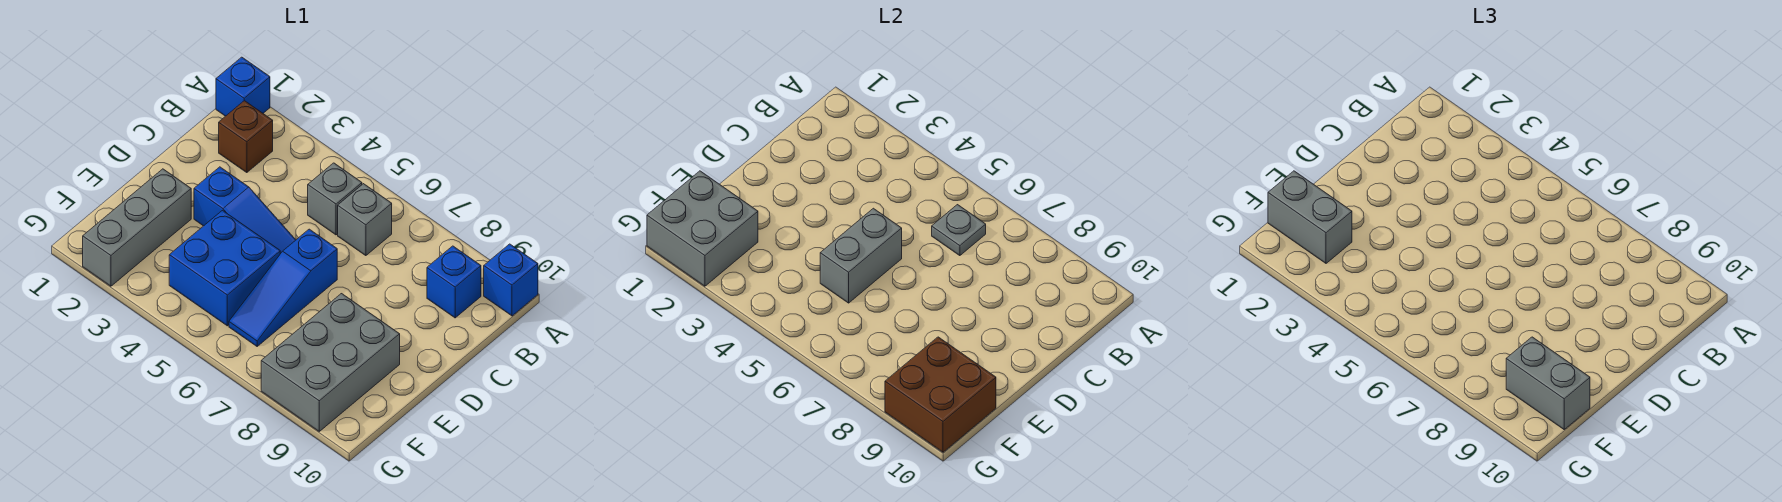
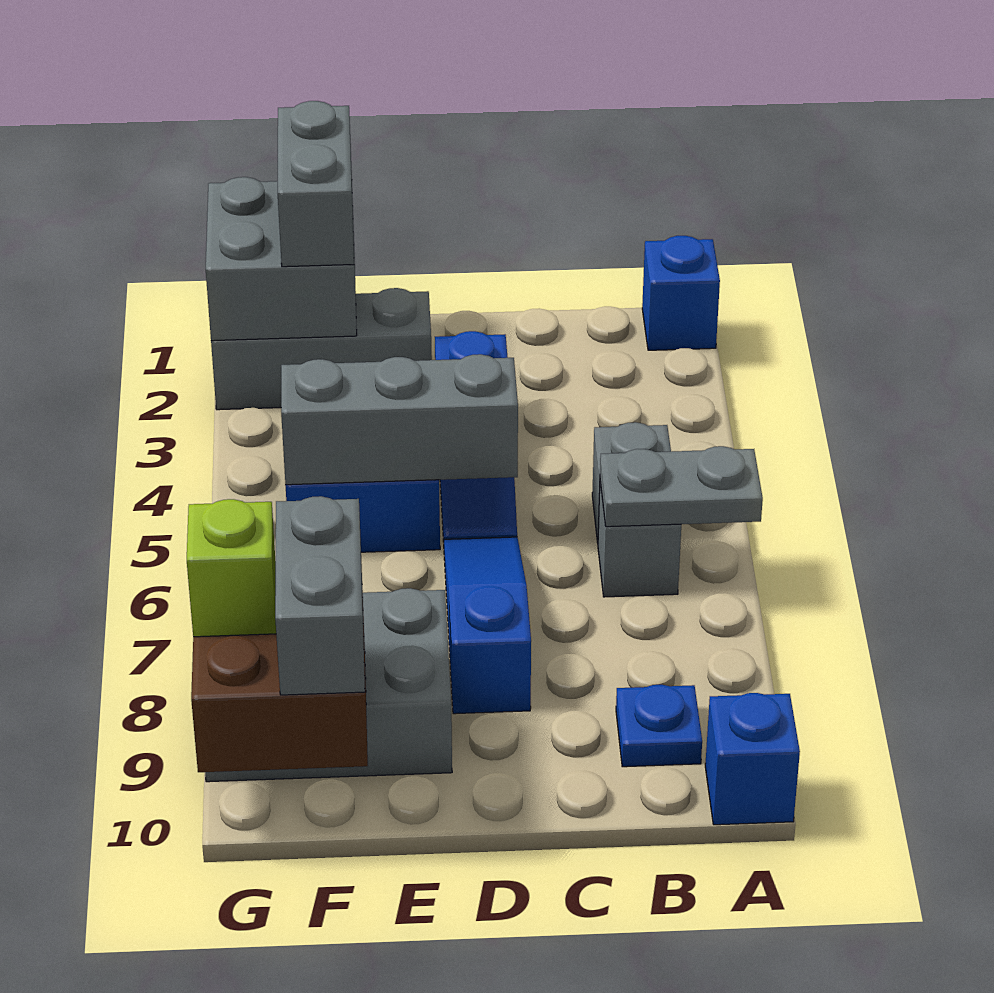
brown brick B2 level 1 -> none
grey plate B6 level 2 -> grey plate A6:B6 level 2
blue brick B9 level 1 -> blue plate B9 level 1
grey brick D5:E5 level 2 -> grey brick D5:F5 level 2
blue slope D6:F6 level 1 top D -> blue slope D6:D8 level 1 top 8
none -> lime brick G9 level 3

